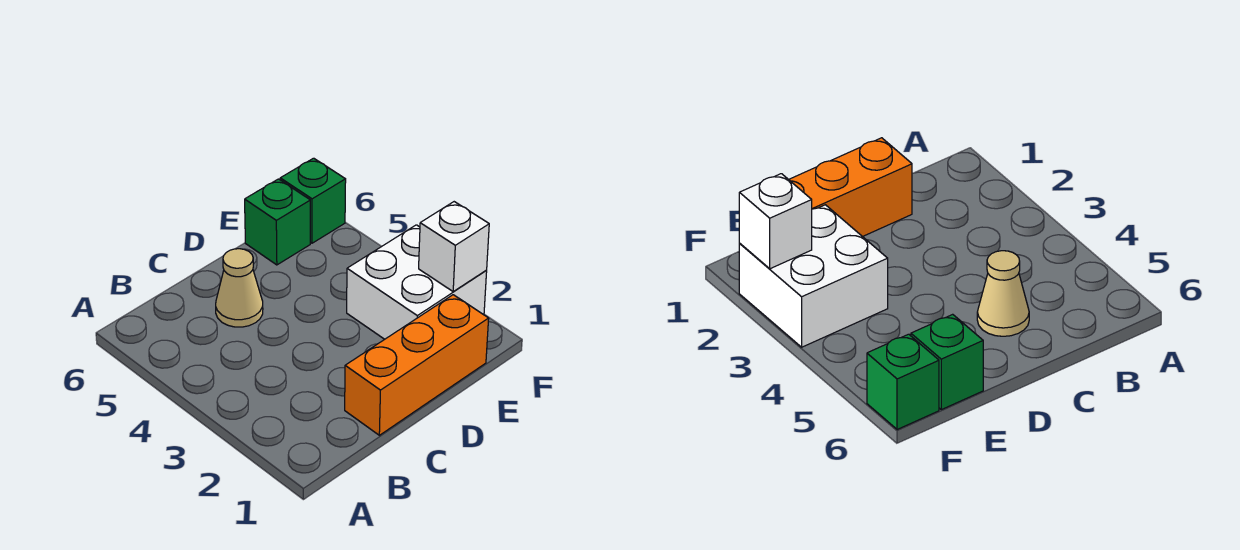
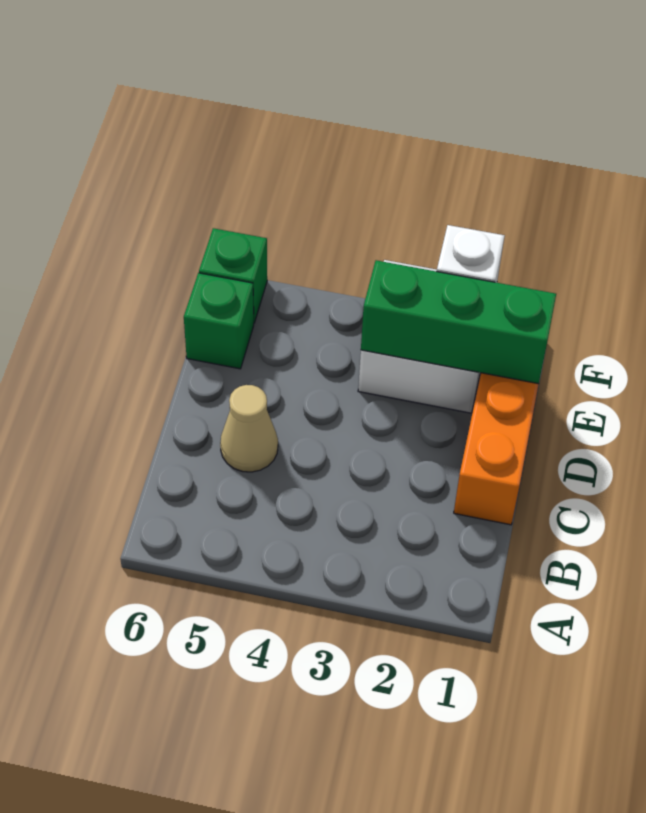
none -> green brick E1:E3 level 2

